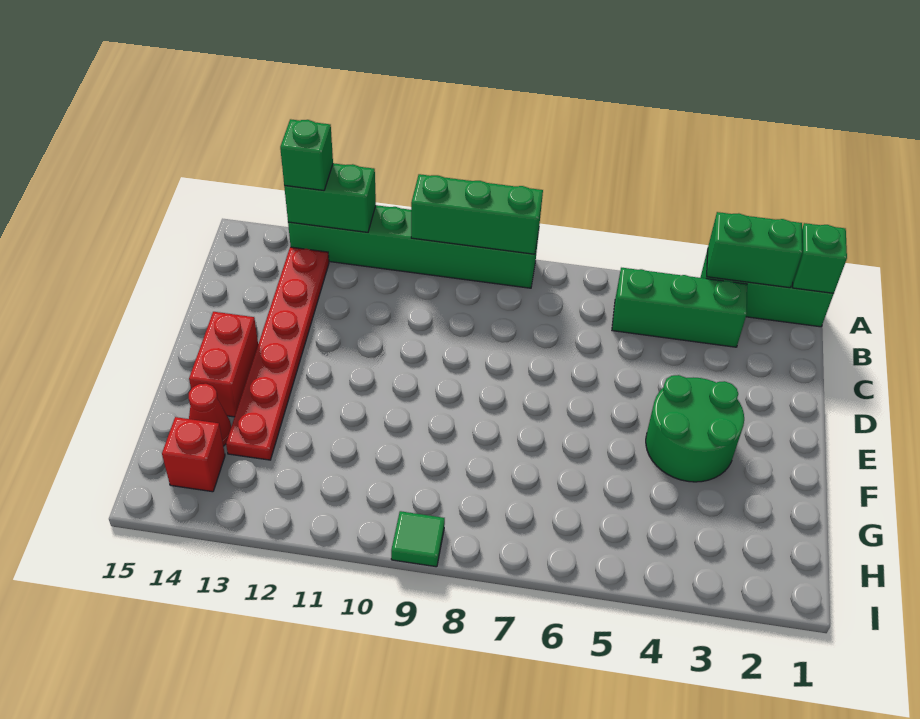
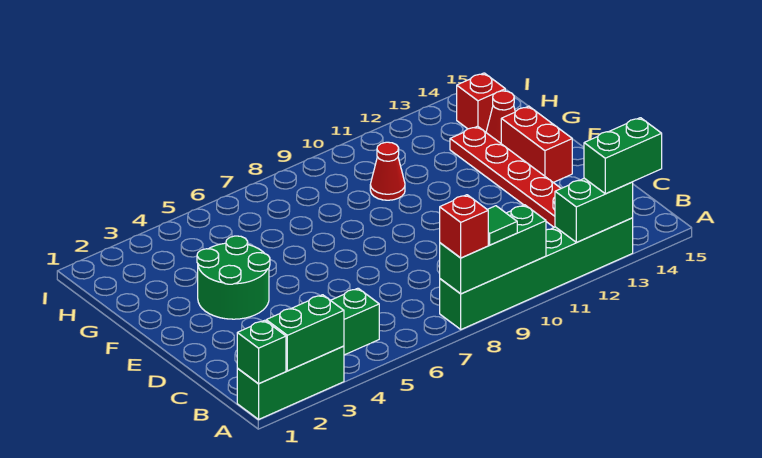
none -> red brick A8 level 3
green brick A13 level 3 -> green brick A13:A14 level 3
none -> red cone G10 level 1
green tile I9 level 1 -> green tile A9 level 3

